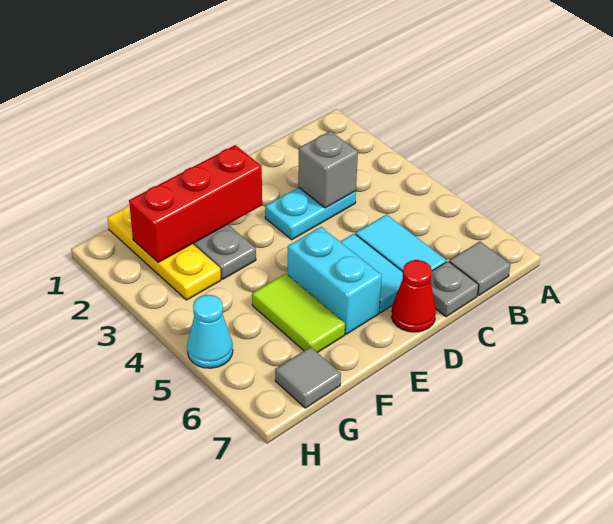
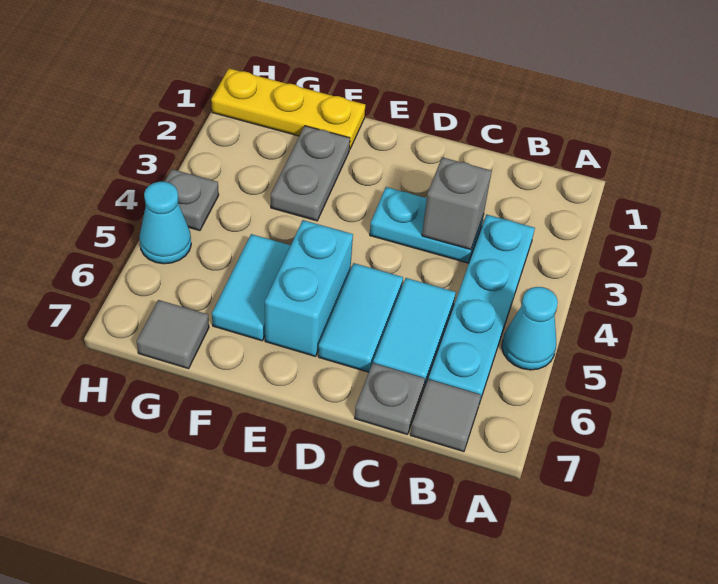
none -> cyan cone A5 level 1
none -> cyan plate B3:B6 level 1
red cone D7 level 1 -> none
red brick E2:G2 level 2 -> none
lime tile F5:F6 level 1 -> cyan tile F5:F6 level 1
yellow plate G1:G3 level 1 -> yellow plate F1:H1 level 1
none -> grey plate H4 level 1

